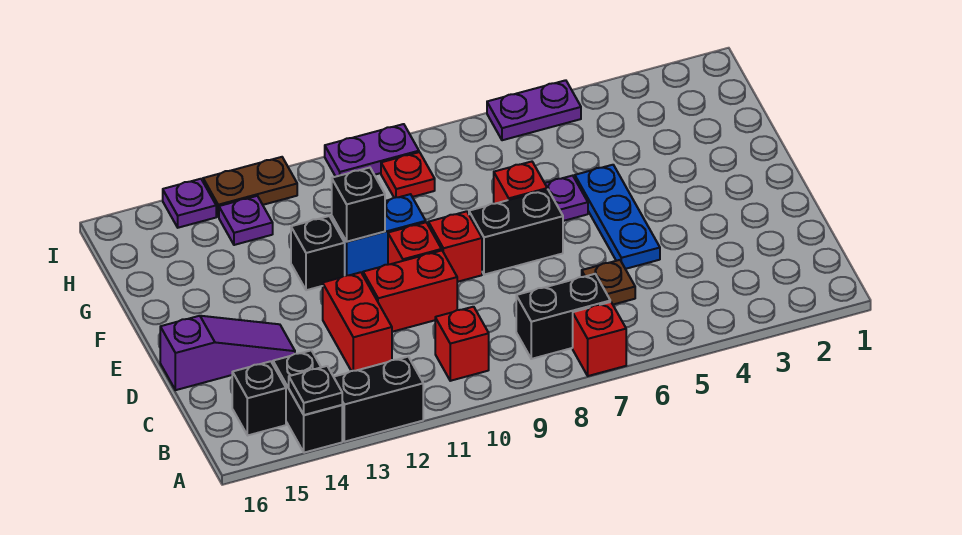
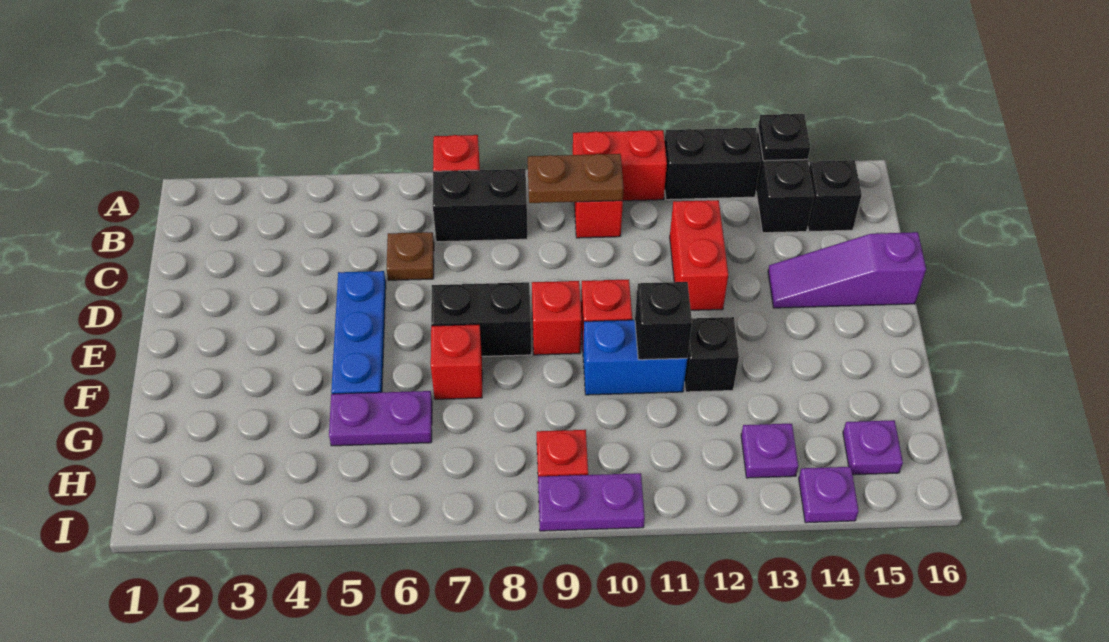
red brick D10:D11 level 1 -> red brick A10:A11 level 1
purple plate F6 level 1 -> purple plate H15 level 1
purple plate I5:I6 level 1 -> purple plate G5:G6 level 1
brown plate I12:I13 level 1 -> brown plate B9:B10 level 2

